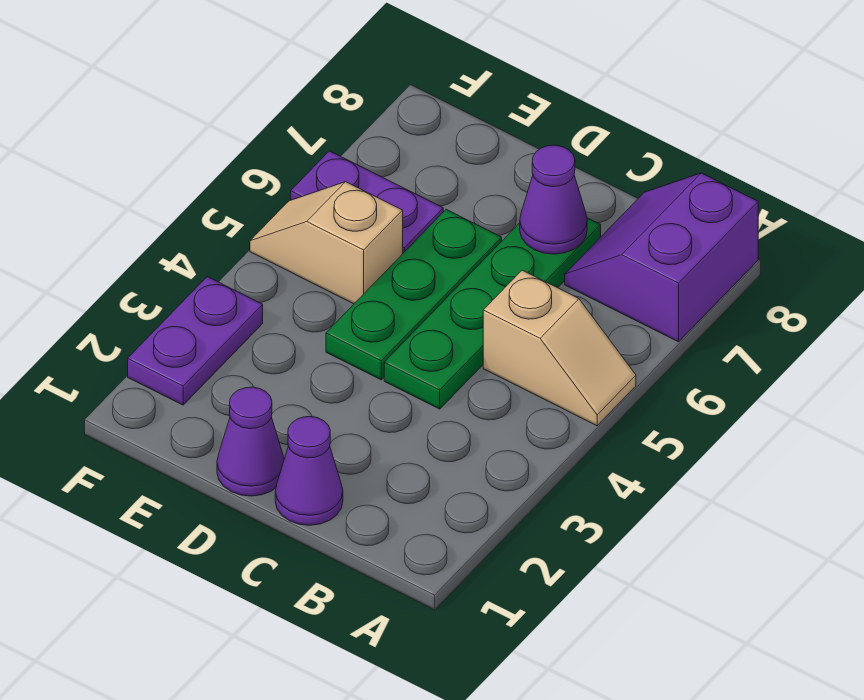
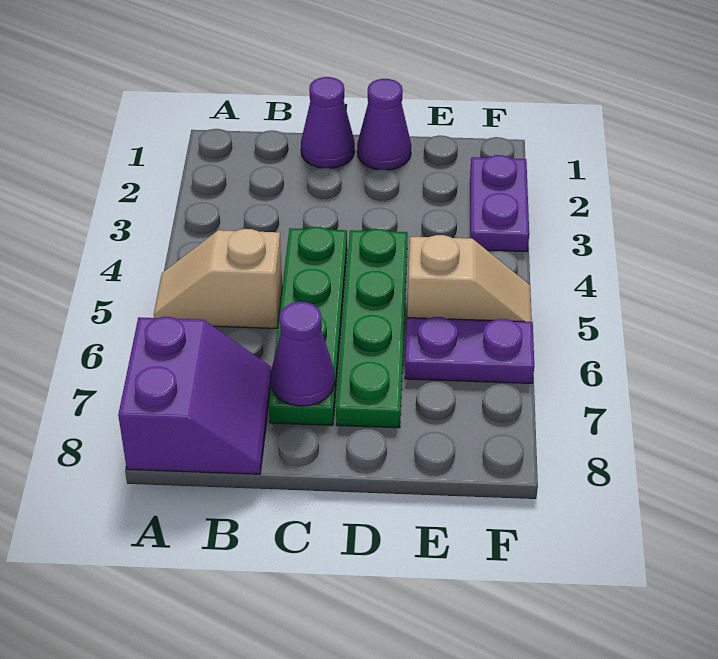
green plate D4:D6 level 1 -> green plate D4:D7 level 1

